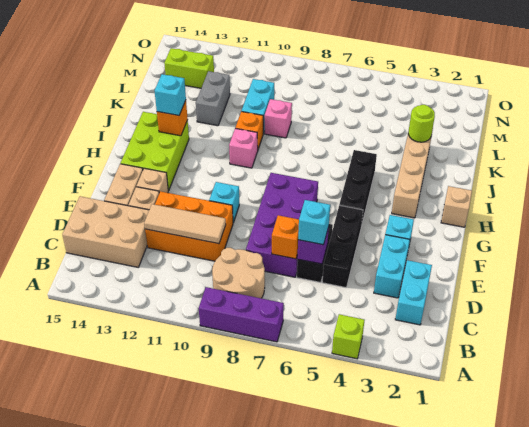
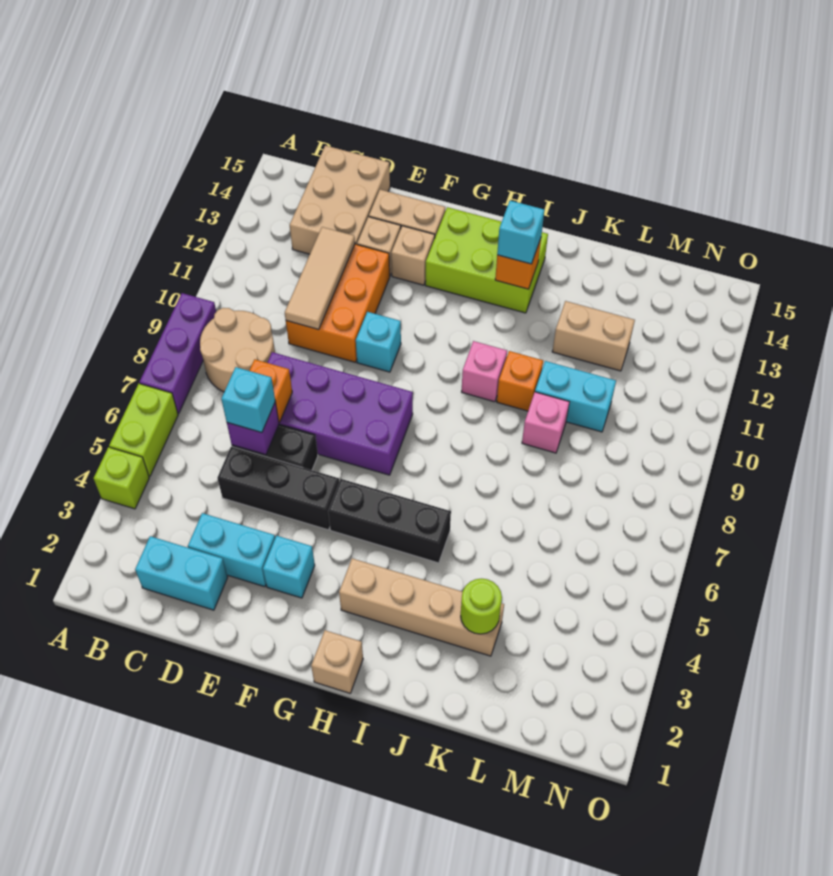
grey brick K12:L12 level 1 -> tan brick K12:L12 level 1
lime brick M13:M14 level 1 -> lime brick A5:A6 level 1

